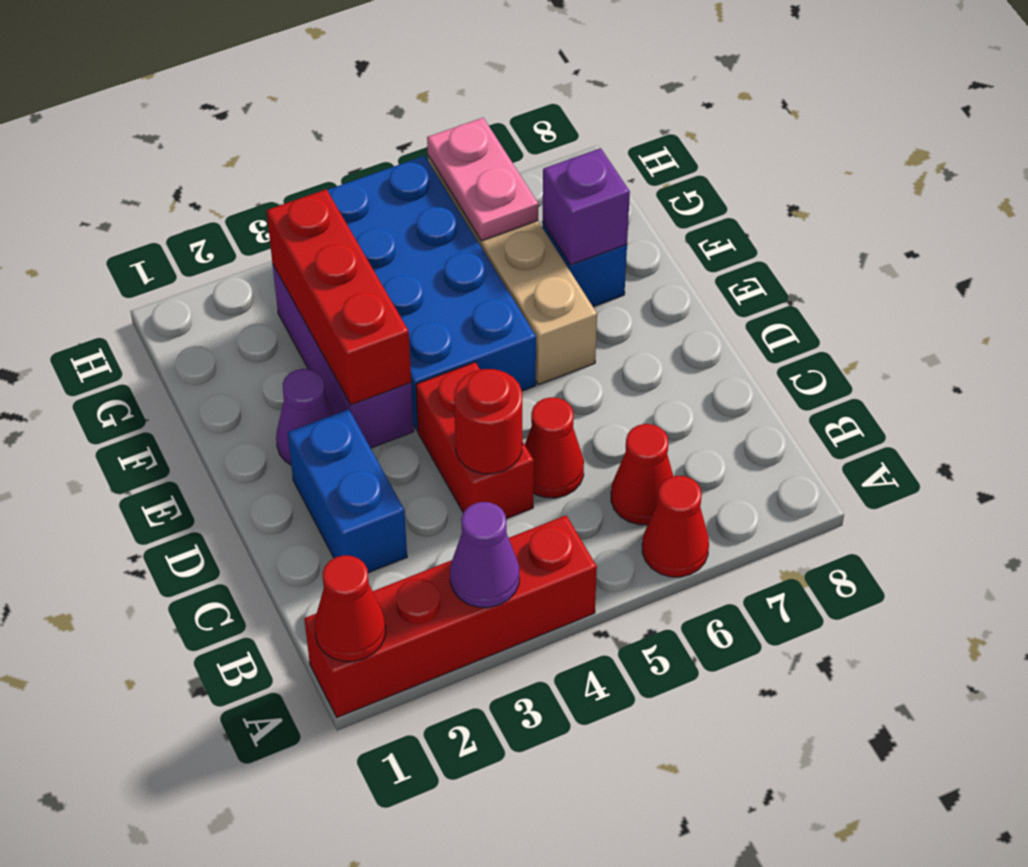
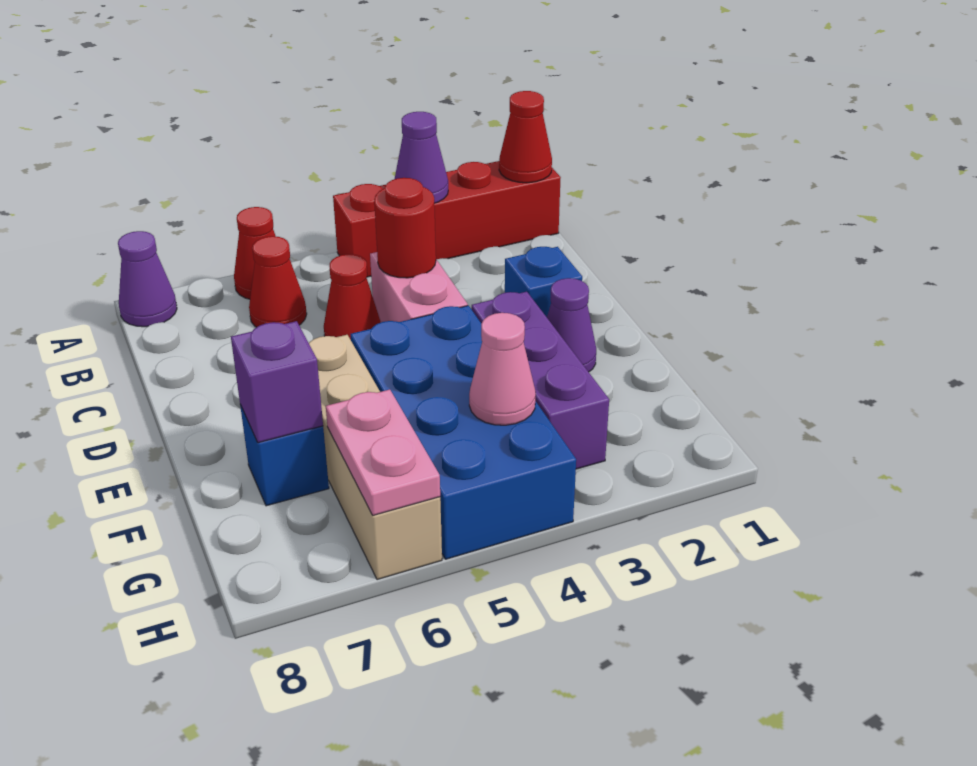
none -> purple cone A8 level 1
blue brick C2:D2 level 1 -> blue brick D2 level 1
red brick C4:D4 level 1 -> pink brick C4:D4 level 1
red brick E3:G3 level 2 -> none
none -> pink cone G4 level 2

